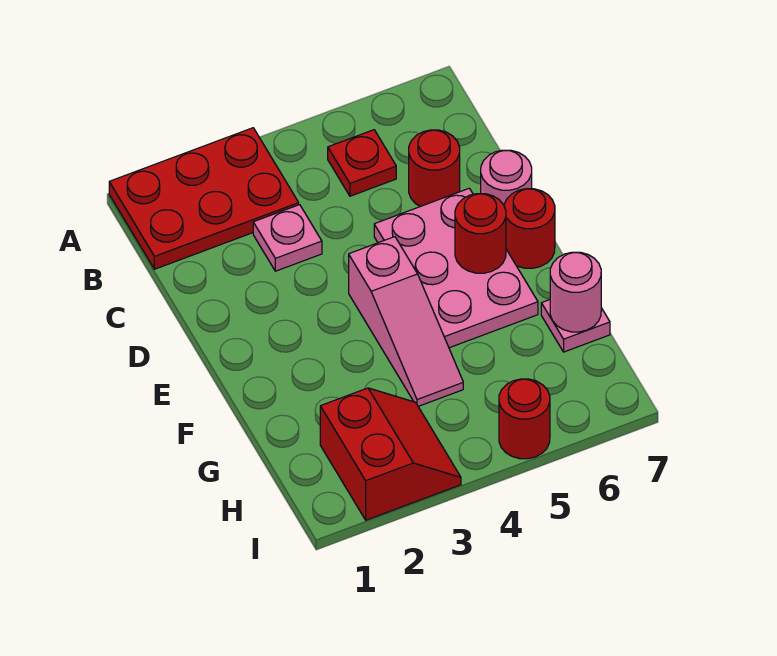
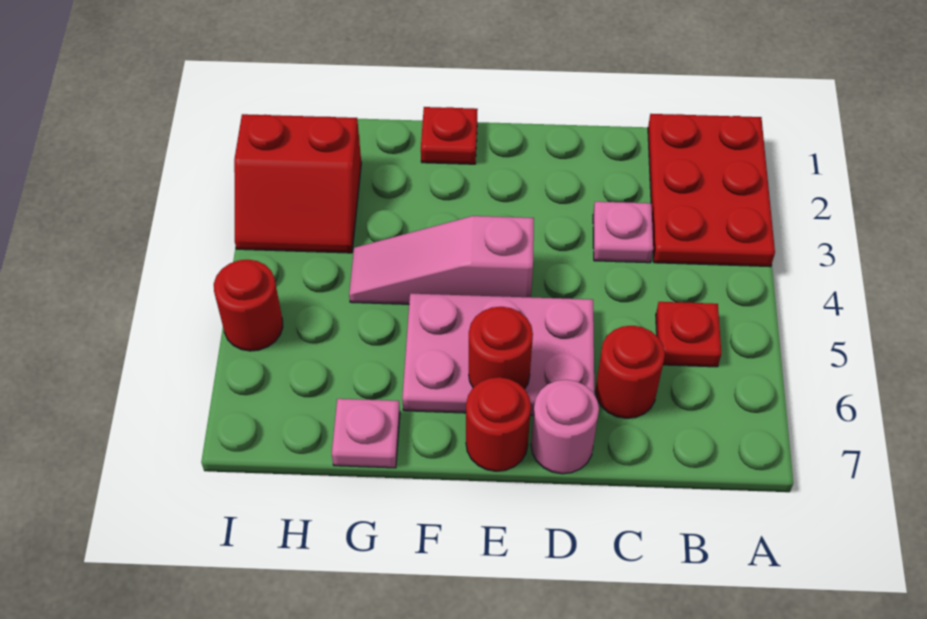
none -> red plate F1 level 1
pink round brick G7 level 2 -> none

